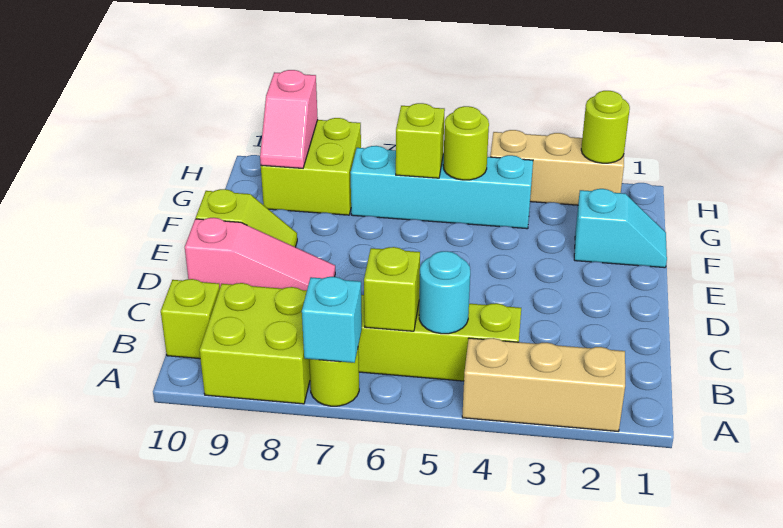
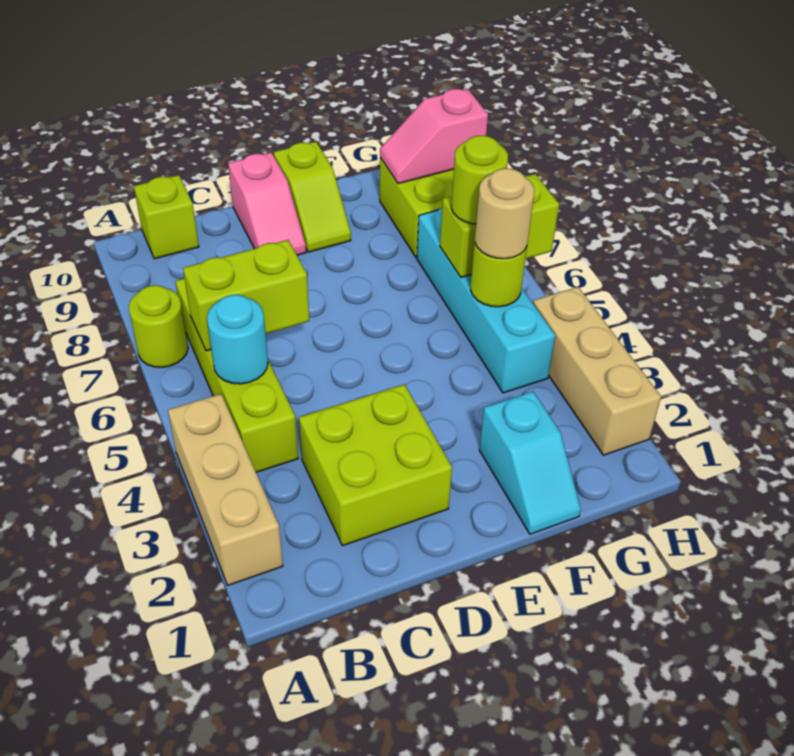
cyan brick A7 level 2 -> none
lime brick A8:B9 level 1 -> lime brick C2:D3 level 1
lime brick B6 level 2 -> lime brick B6:C6 level 2
pink slope D8:D10 level 1 top 10 -> pink slope D9:D10 level 1 top 10
none -> tan round brick G5 level 3
lime brick G6 level 2 -> lime brick G6:H6 level 2
lime round brick H2 level 2 -> lime round brick G6 level 3

